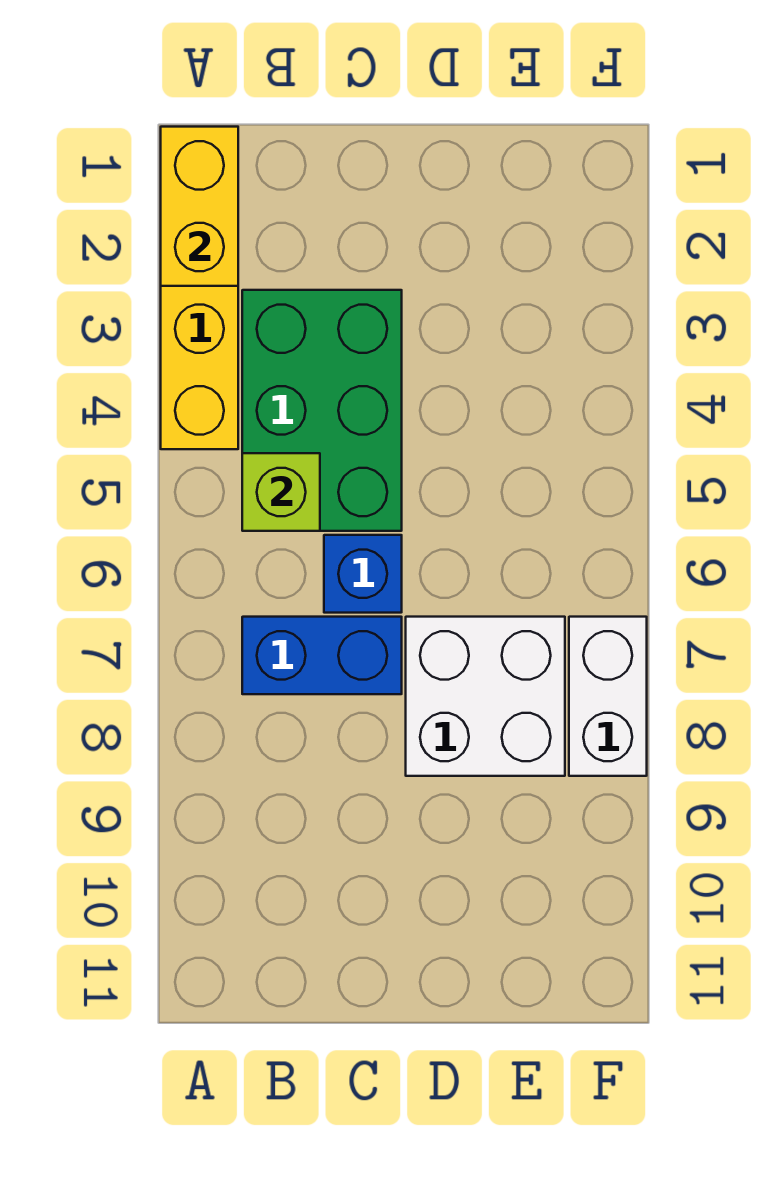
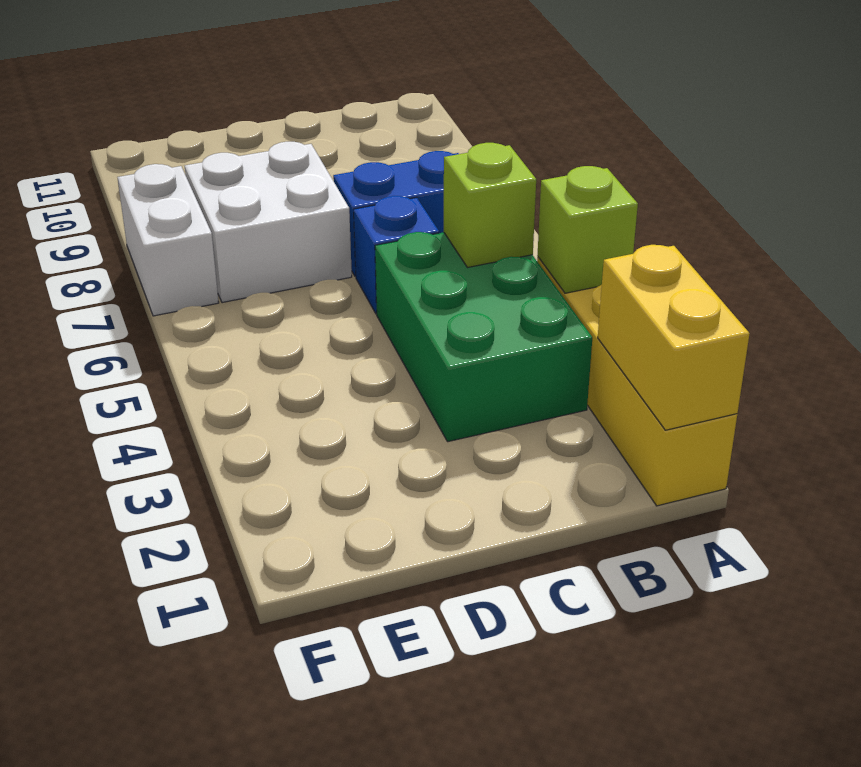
none -> lime brick A4 level 2

